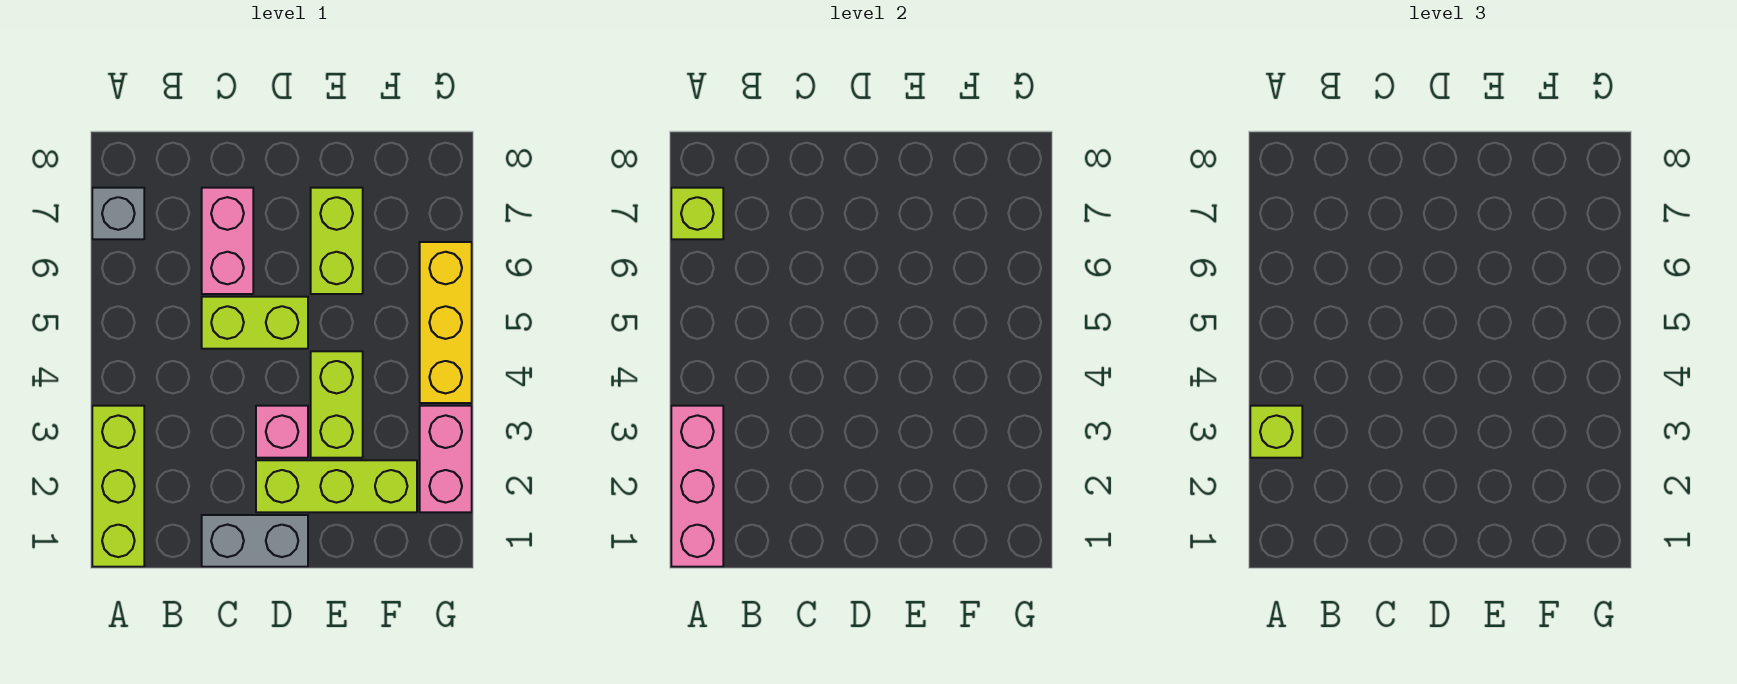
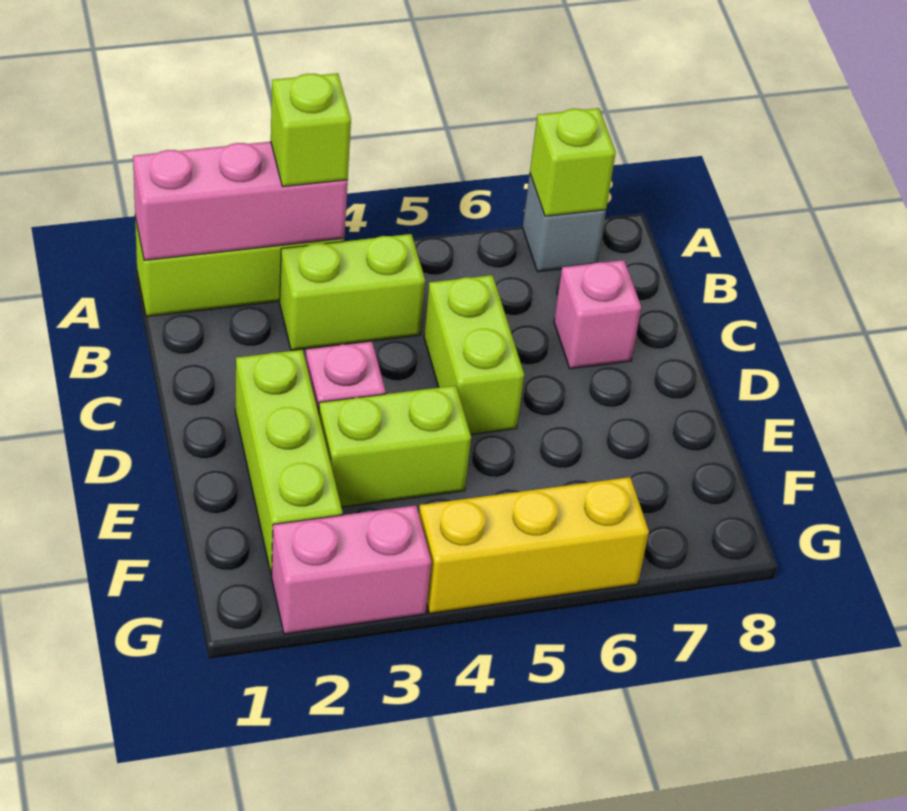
grey brick C1:D1 level 1 -> none
pink brick C6:C7 level 1 -> pink brick C7 level 1
lime brick E6:E7 level 1 -> lime brick B3:B4 level 1

